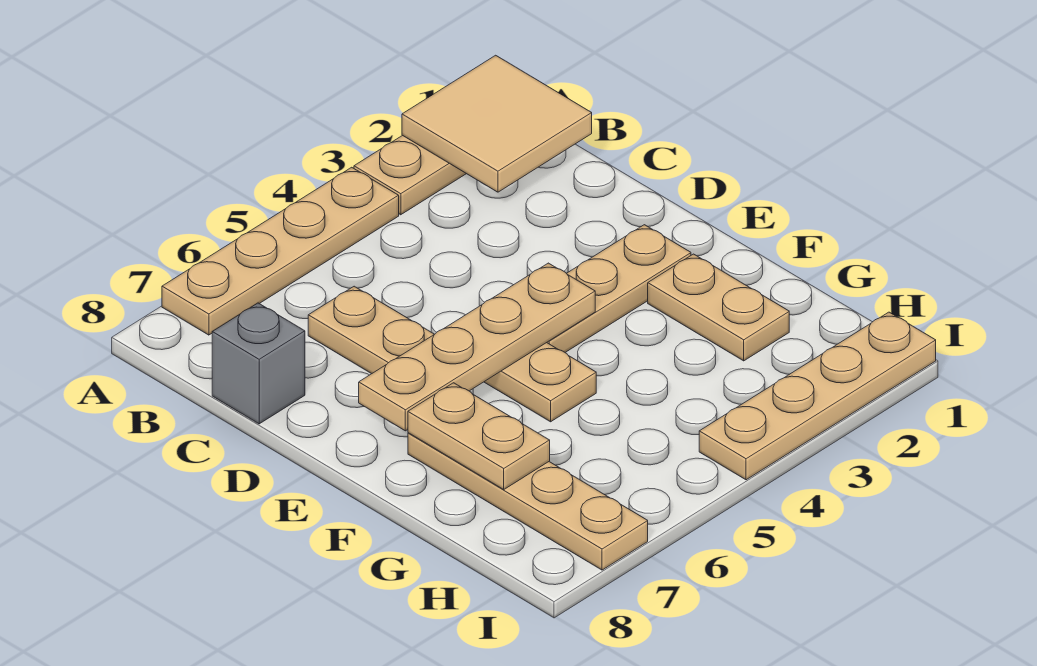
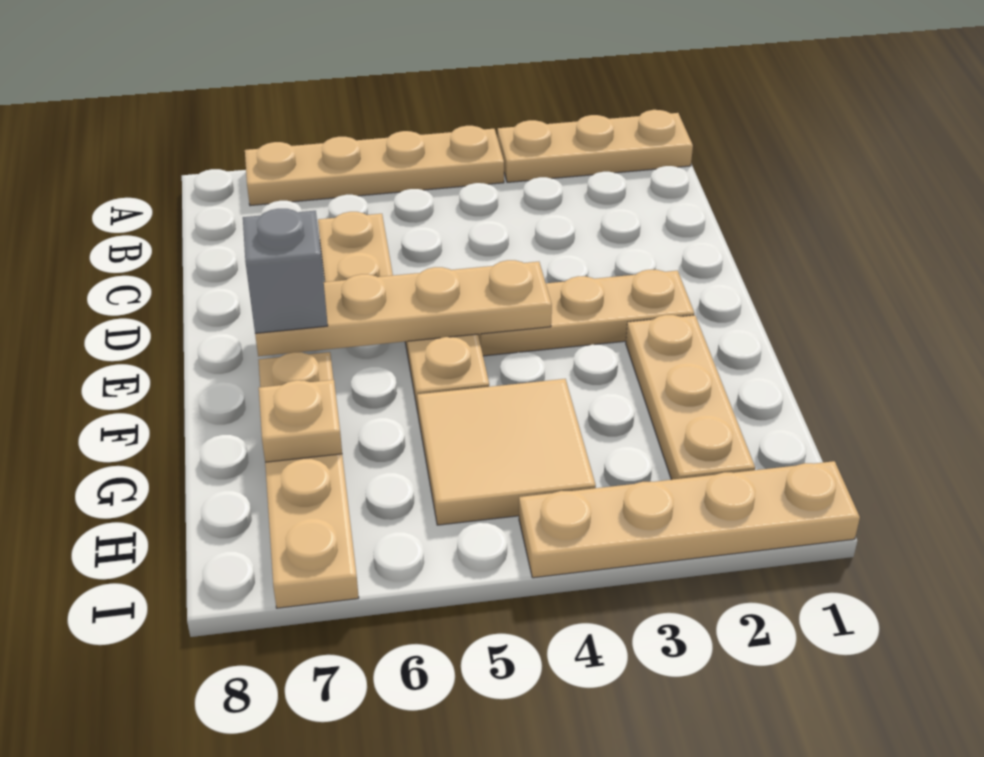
tan tile A1:B2 level 2 -> tan tile G4:H5 level 1
grey brick C8 level 1 -> grey brick E7 level 3
tan plate F2:G2 level 1 -> tan plate F2:H2 level 1
tan plate F7:G7 level 2 -> tan plate G7 level 2

